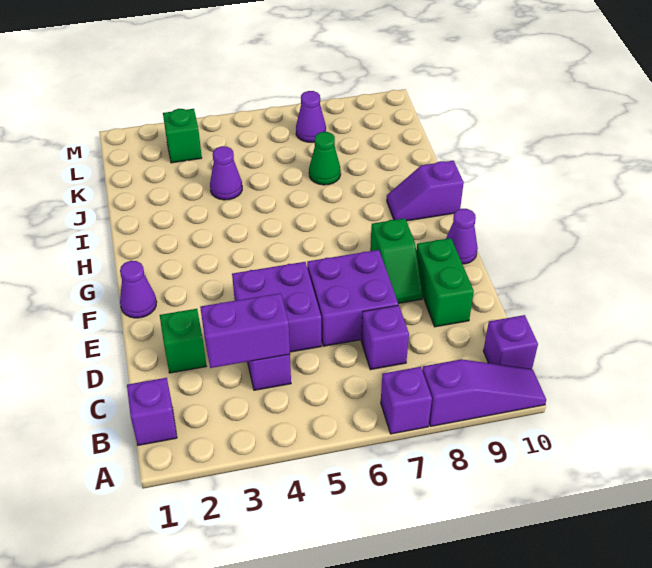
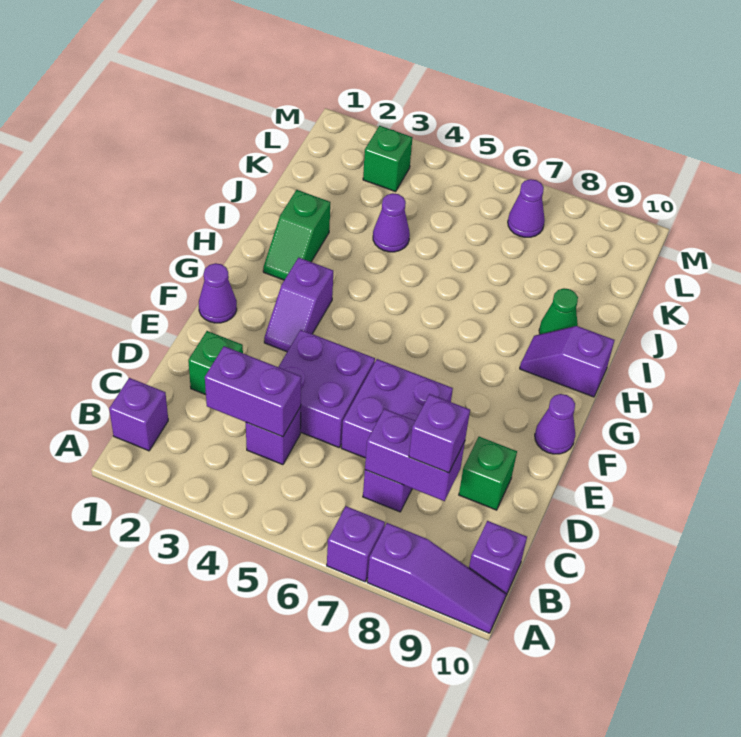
none -> purple brick C7:C8 level 2
none -> purple brick C8 level 3
green brick D9:E9 level 1 -> green brick D9 level 1
green slope E8:F8 level 1 top F -> green slope H2:I2 level 1 top I
none -> purple slope F3:G3 level 1 top G
green cone J7 level 1 -> green cone I9 level 1

